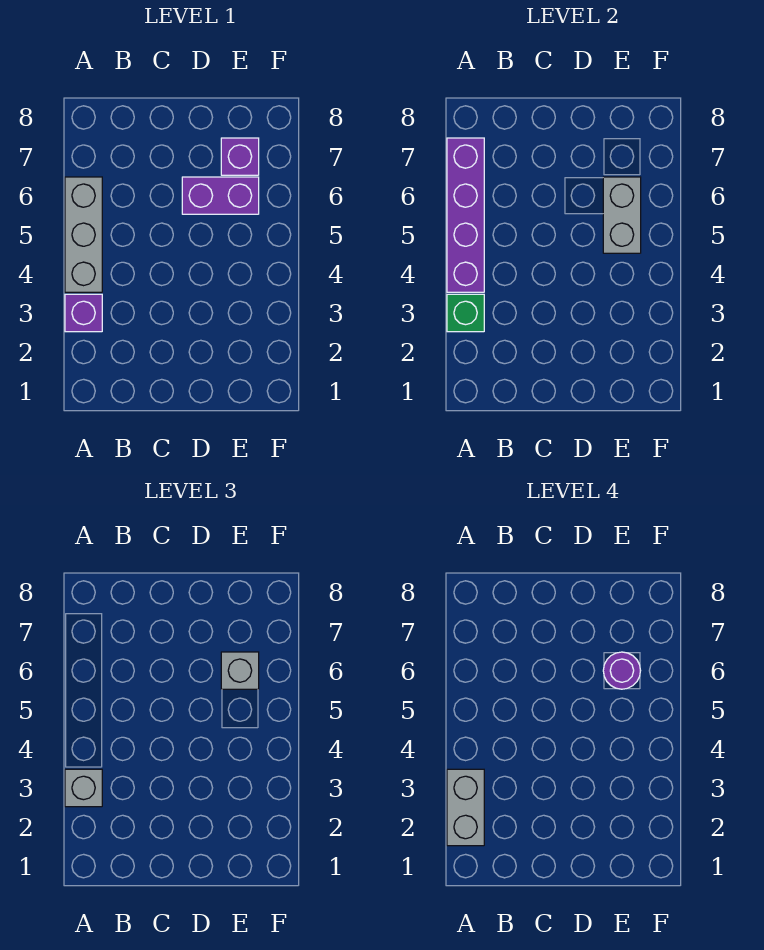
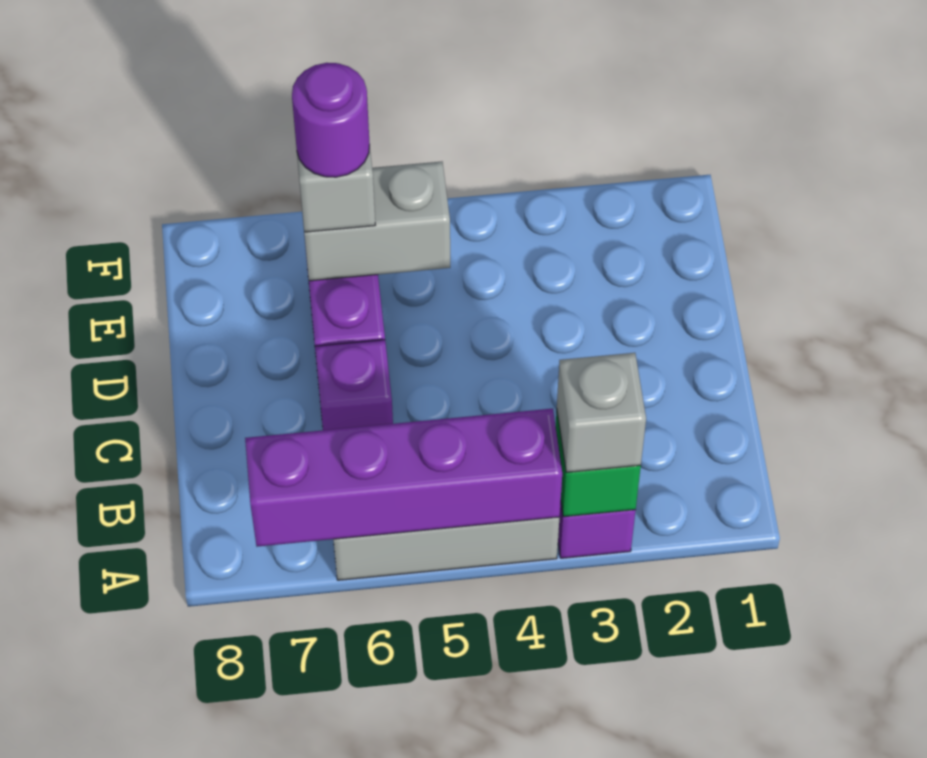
grey brick A2:A3 level 4 -> none
purple brick E7 level 1 -> purple brick C6 level 1

